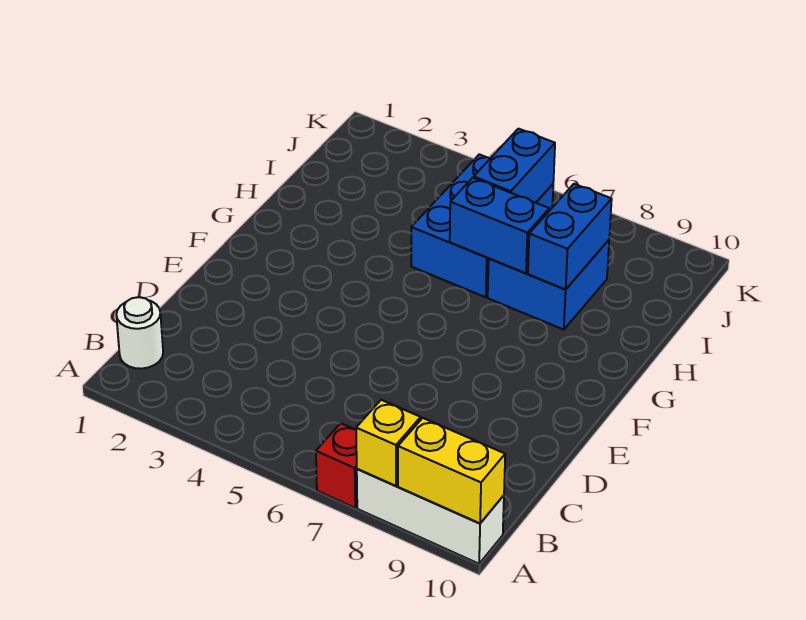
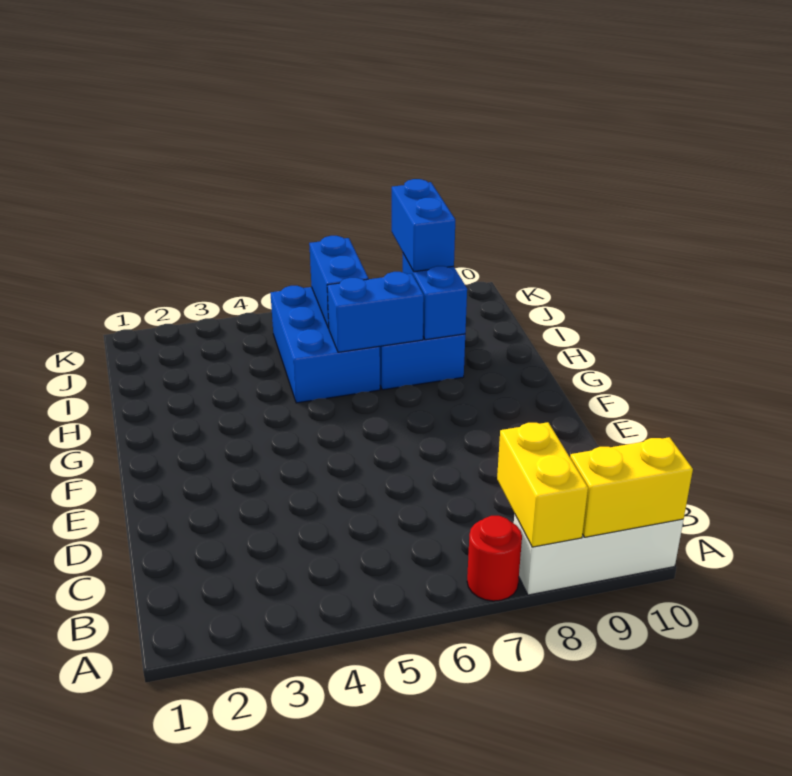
red brick A7 level 1 -> red round brick A7 level 1
yellow brick A8 level 2 -> yellow brick A8:B8 level 2
white round brick B1 level 1 -> none
none -> blue brick I8:J8 level 3

